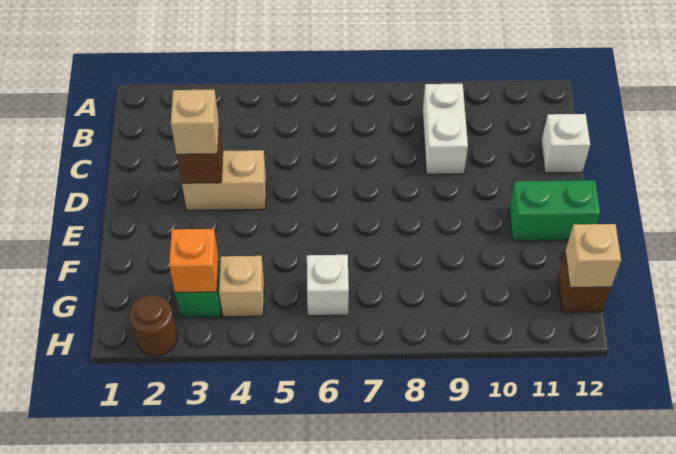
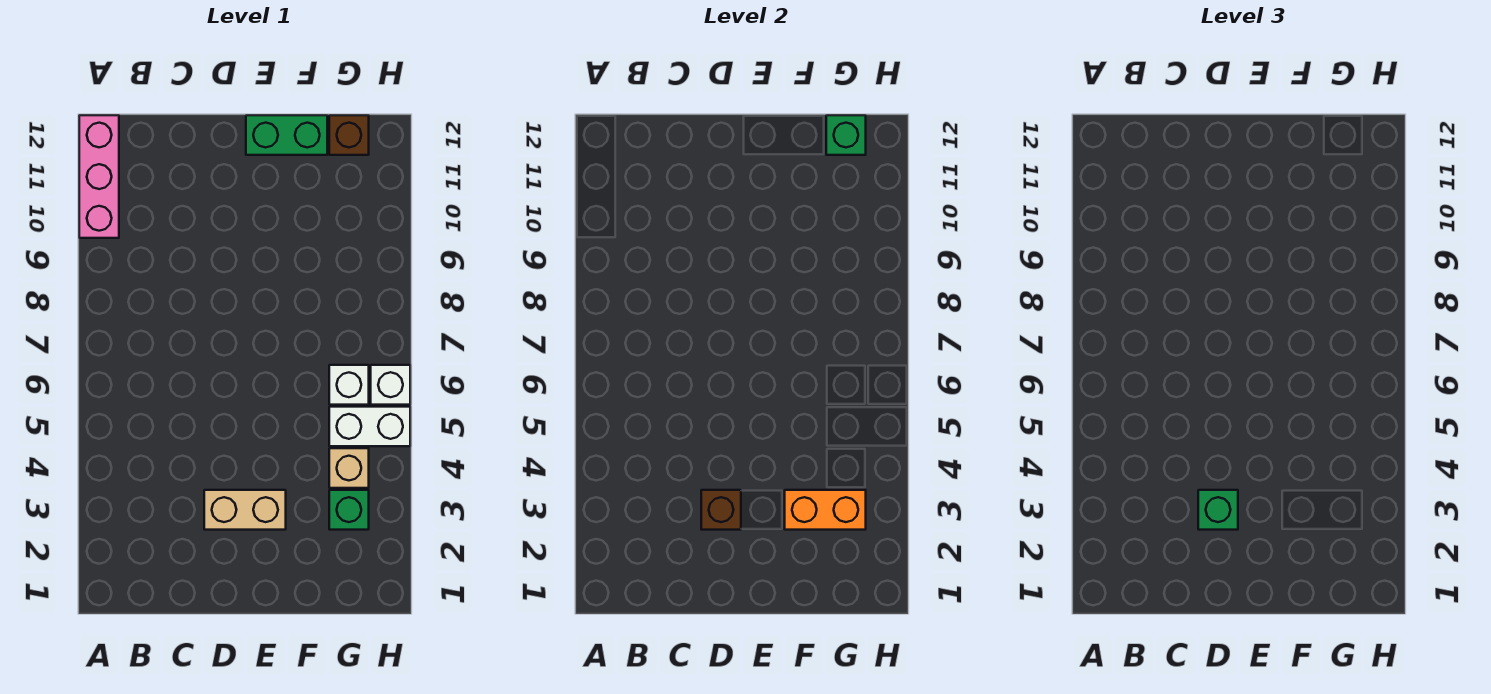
none -> pink brick A10:A12 level 1
white brick B9:C9 level 1 -> white brick G5:H5 level 1
white brick C12 level 1 -> white brick H6 level 1
tan brick D3:D4 level 1 -> tan brick D3:E3 level 1
tan brick D3 level 3 -> green brick D3 level 3
green brick E11:E12 level 1 -> green brick E12:F12 level 1
orange brick G3 level 2 -> orange brick F3:G3 level 2
tan brick G12 level 2 -> green brick G12 level 2
brown round brick H2 level 1 -> none

